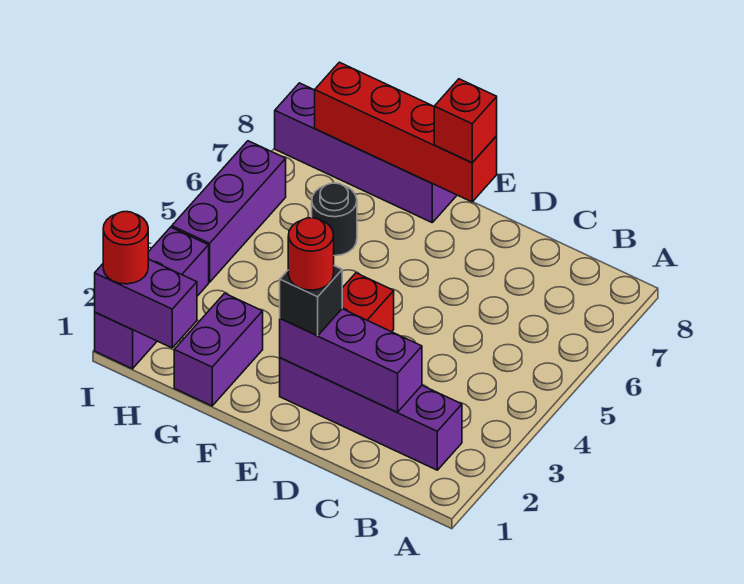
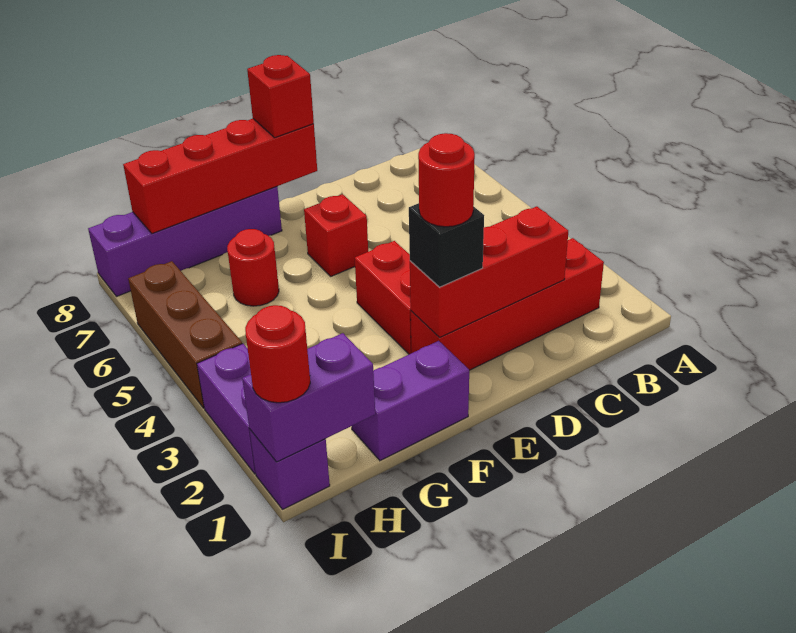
purple brick B2:E2 level 1 -> red brick B2:E2 level 1
purple brick C2:E2 level 2 -> red brick C2:E2 level 2
none -> red brick E6 level 1
purple brick G1:G2 level 1 -> purple brick F1:G1 level 1
black round brick G6 level 1 -> red round brick G6 level 1
purple brick I4:I6 level 1 -> brown brick I4:I6 level 1

